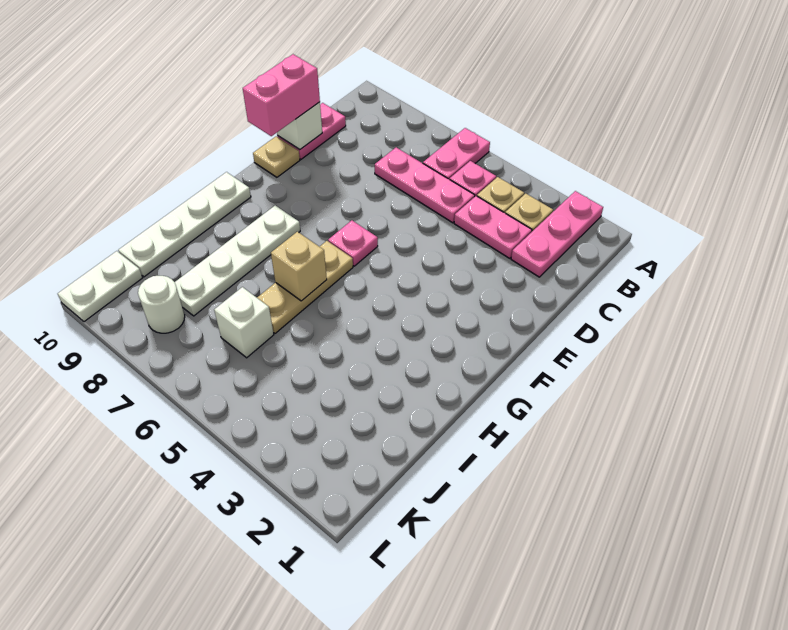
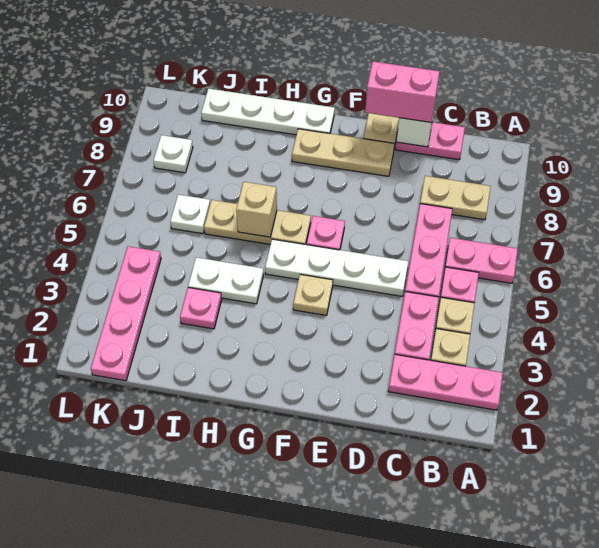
none -> tan plate B8:C8 level 1
none -> tan plate E9:G9 level 1
none -> tan plate F4 level 1
white plate G8:J8 level 1 -> white plate D5:G5 level 1
none -> pink plate I3 level 1
white brick J6 level 1 -> white plate J6 level 1
none -> pink plate K1:K4 level 1
white round brick K8 level 1 -> white plate K8 level 1
white plate K10:L10 level 1 -> white plate H4:I4 level 1

